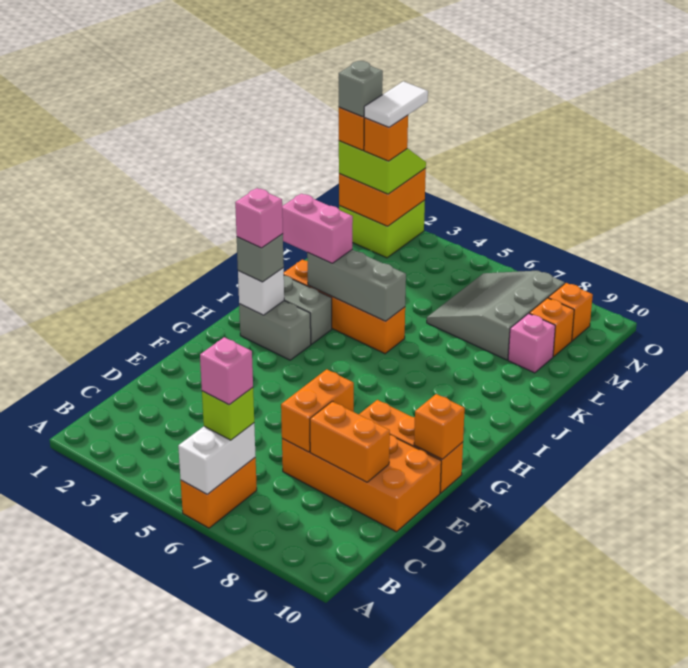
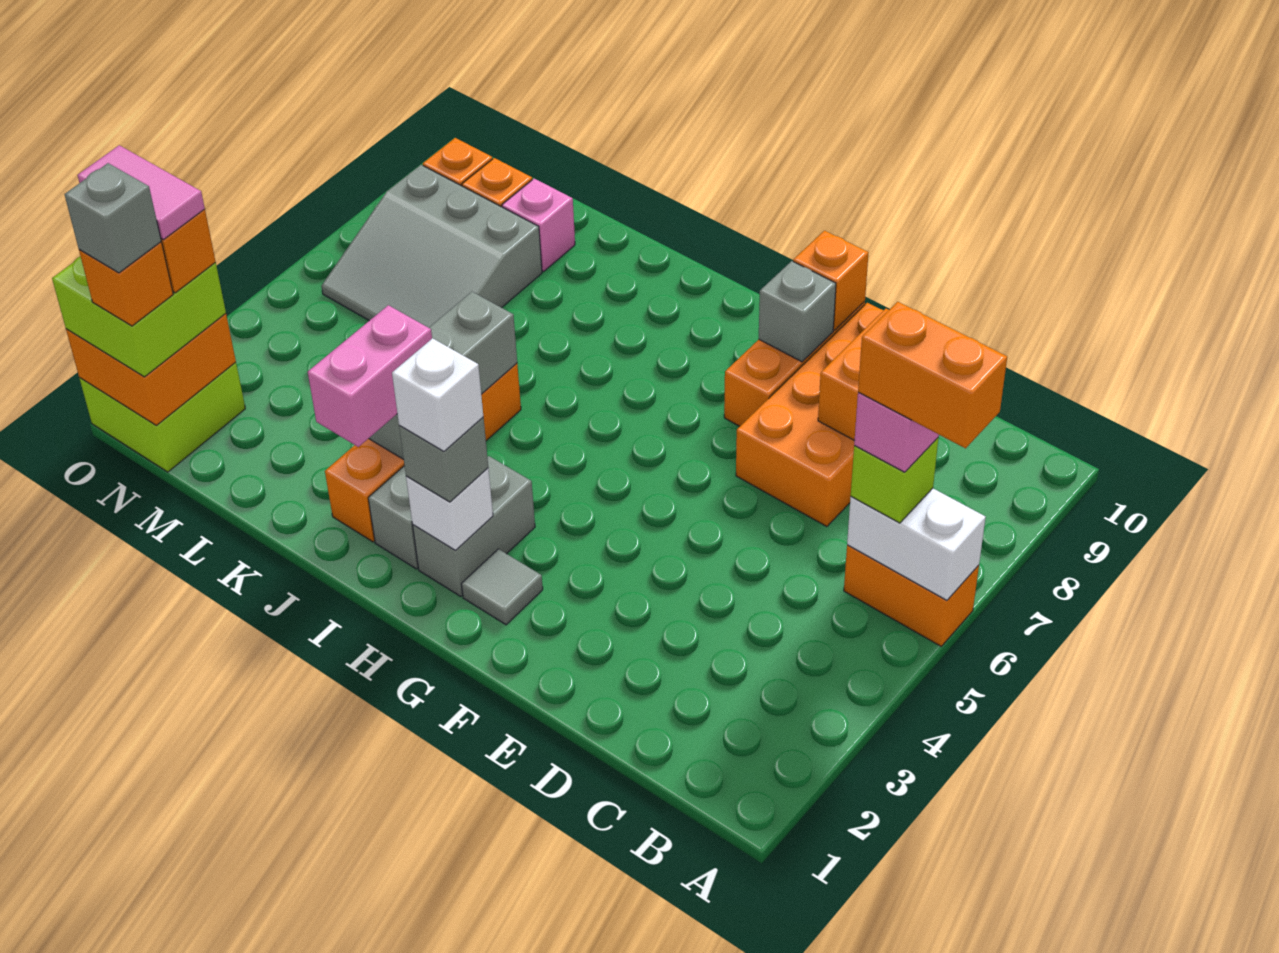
orange brick D7:E7 level 2 -> orange brick A6:B6 level 5
none -> grey brick F9 level 2
none -> grey tile G2 level 1
pink brick H2 level 4 -> white brick H2 level 4
lime slope N1:O2 level 3 top N -> lime brick N1:O2 level 3
white tile N2:O2 level 5 -> pink tile N2:O2 level 5

